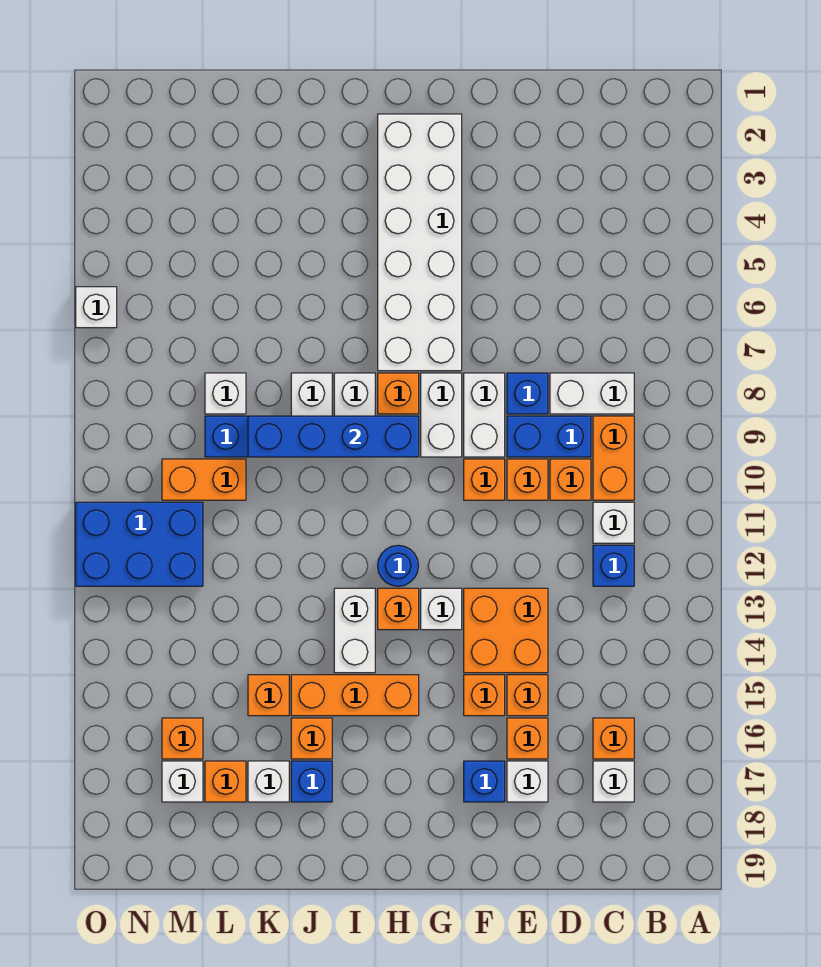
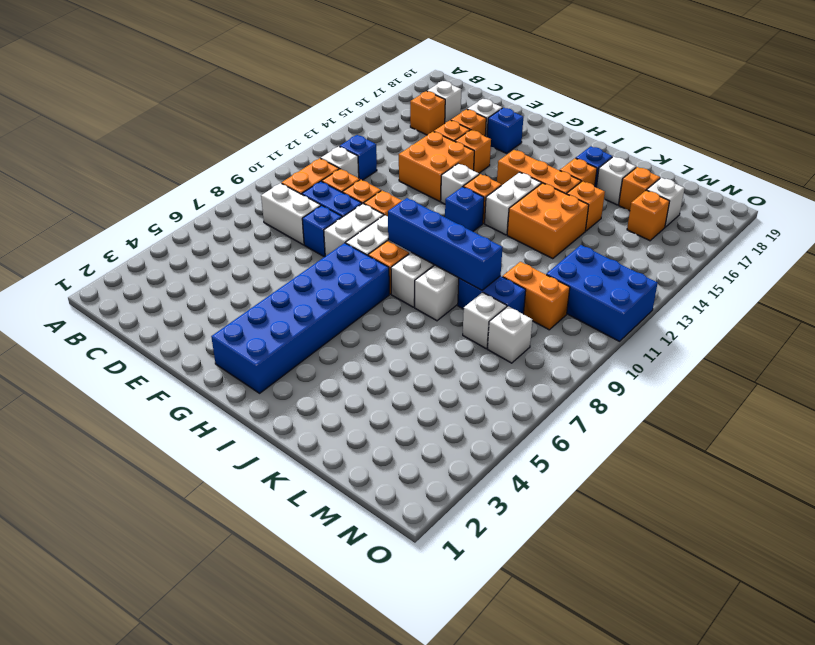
white brick G2:H7 level 1 -> blue brick G2:H7 level 1
blue round brick H12 level 1 -> blue brick H12 level 1
none -> orange brick J13:K14 level 1
white brick O6 level 1 -> white brick M8 level 1

